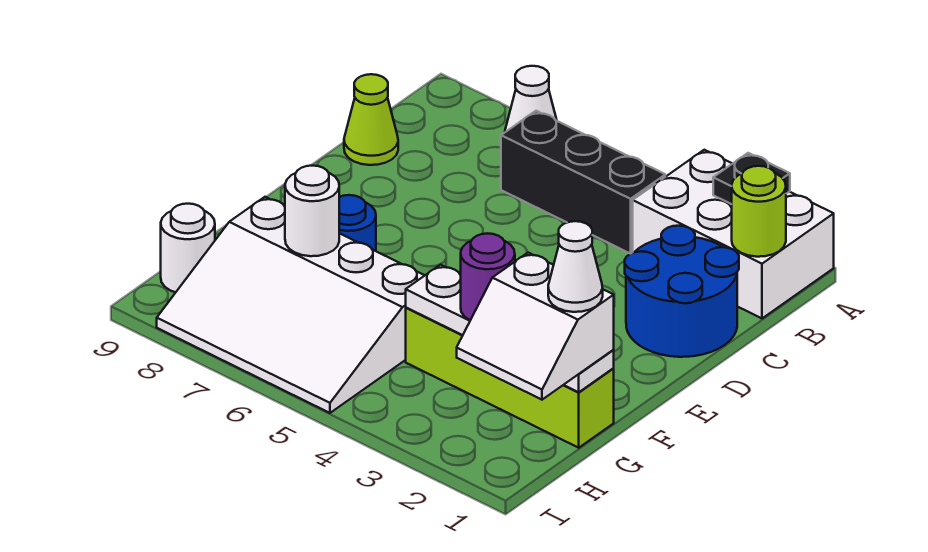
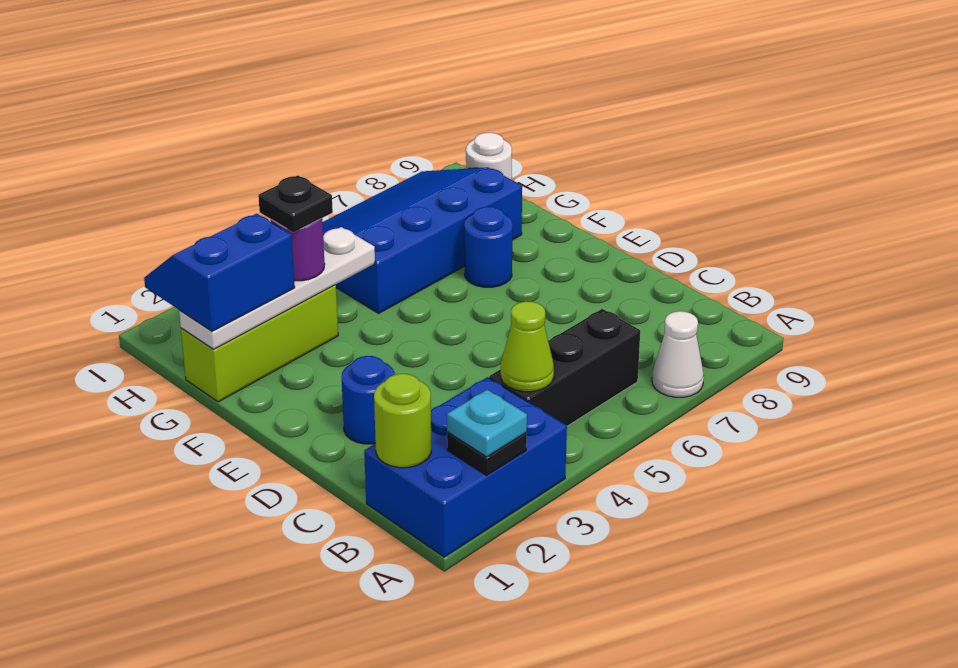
white brick A1:B3 level 1 -> blue brick A1:B3 level 1
none -> cyan plate A2 level 3
blue round brick C1:D2 level 1 -> blue round brick D2 level 1
lime cone C9 level 1 -> lime cone B4 level 2
lime brick G1:G4 level 1 -> lime brick G1:G3 level 1
white slope G1:H2 level 3 top G -> blue slope G1:H2 level 3 top G
white cone G1 level 4 -> none
none -> black plate G3 level 4
white slope G5:I8 level 1 top G -> blue slope G5:I8 level 1 top G
white round brick G7 level 2 -> none

